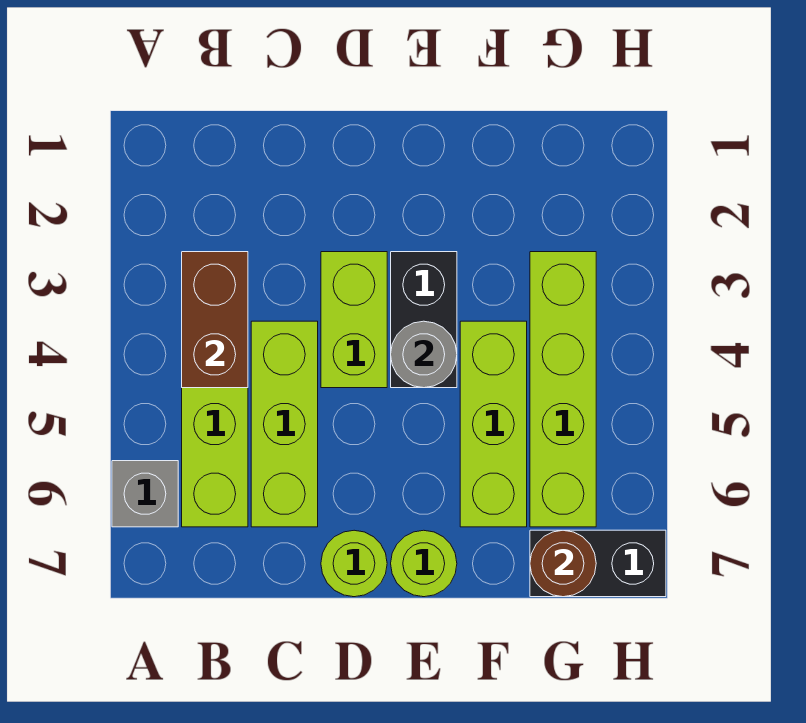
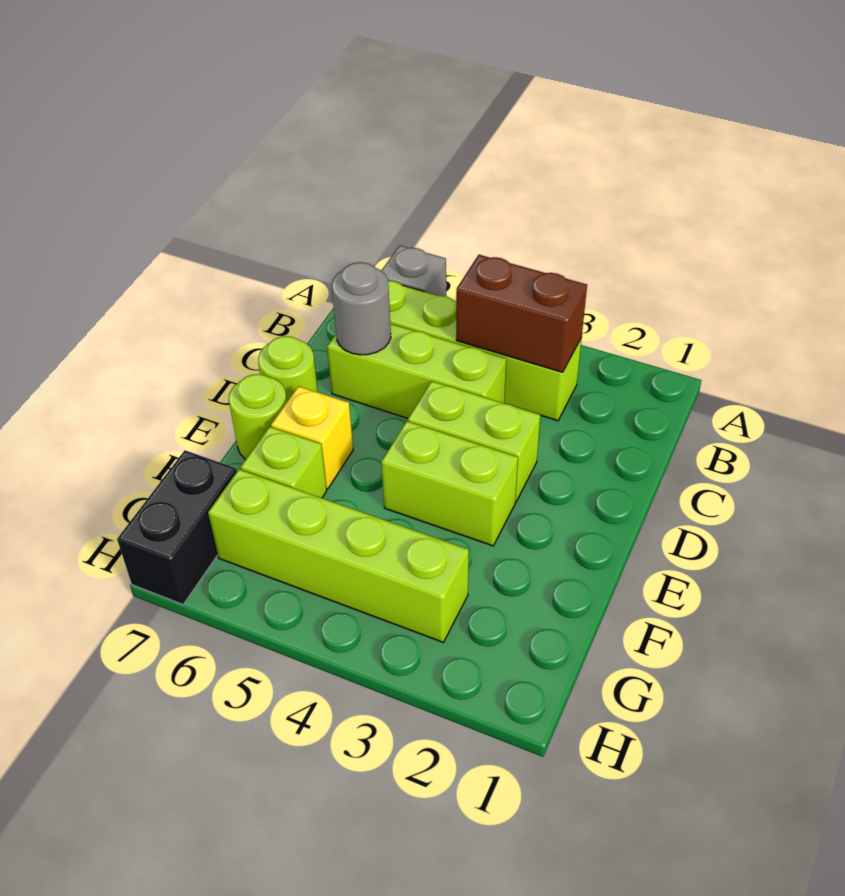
black brick E3:E4 level 1 -> lime brick E3:E4 level 1
grey round brick E4 level 2 -> grey round brick C6 level 2
none -> yellow brick E6 level 1
lime brick F4:F6 level 1 -> lime brick F6 level 1
brown round brick G7 level 2 -> none

